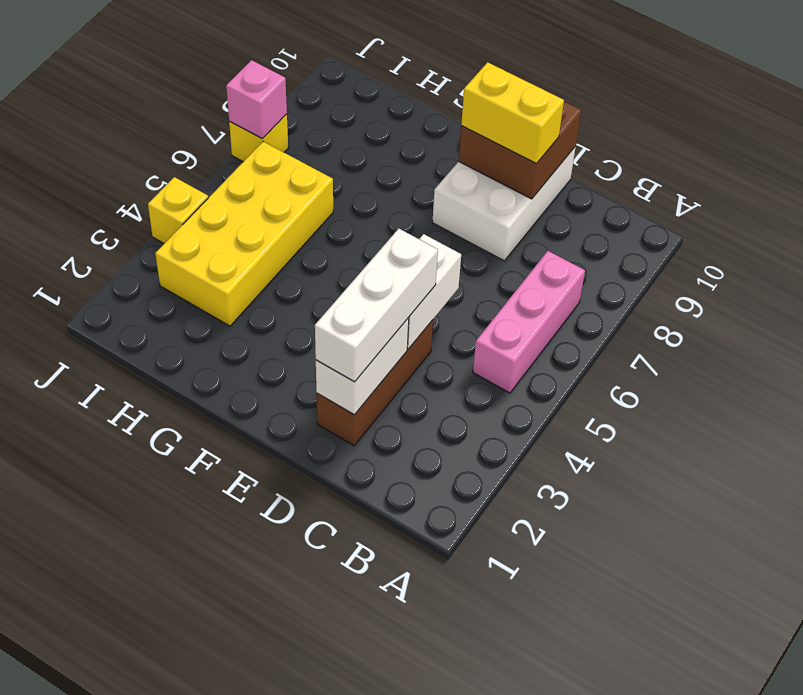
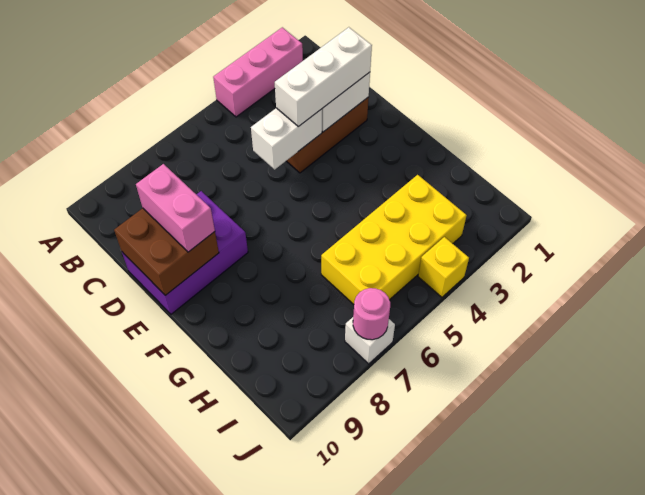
pink brick B5:B7 level 1 -> pink brick A2:A4 level 1
white brick D8:E10 level 1 -> purple brick D8:E10 level 1
yellow brick D9:E9 level 3 -> pink brick D9:E9 level 3
yellow brick J7 level 1 -> white brick J7 level 1
pink brick J7 level 2 -> pink round brick J7 level 2

